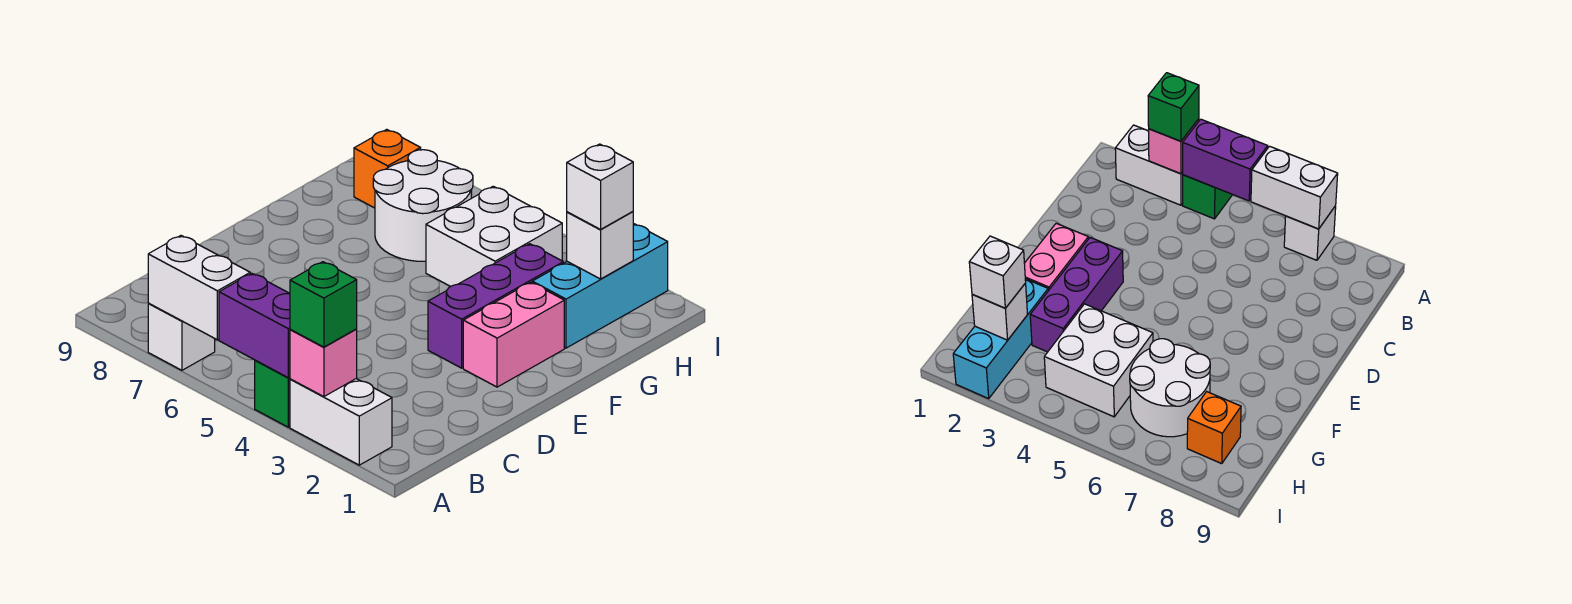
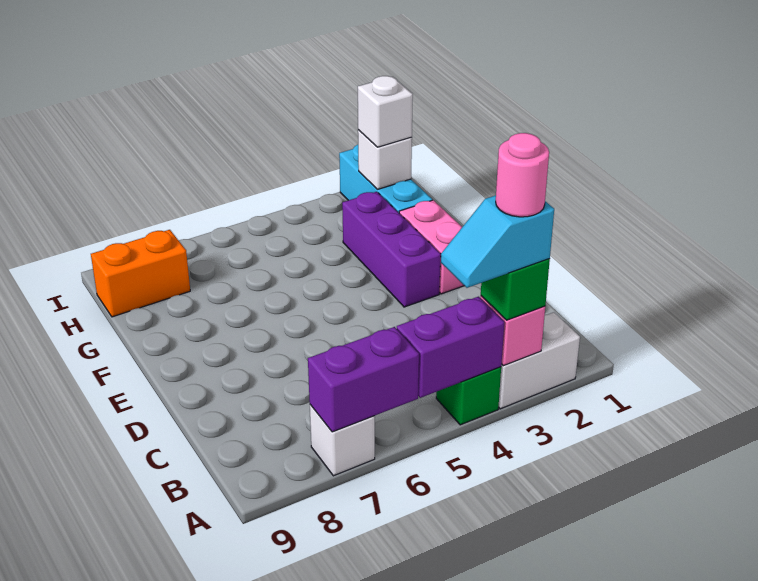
none -> cyan slope A3:A4 level 4 top 3
none -> pink round brick A3 level 5
white brick A6:A7 level 2 -> purple brick A6:A7 level 2
white brick G4:H5 level 1 -> none
white round brick G6:H7 level 1 -> none
orange brick H8 level 1 -> orange brick H8:H9 level 1

